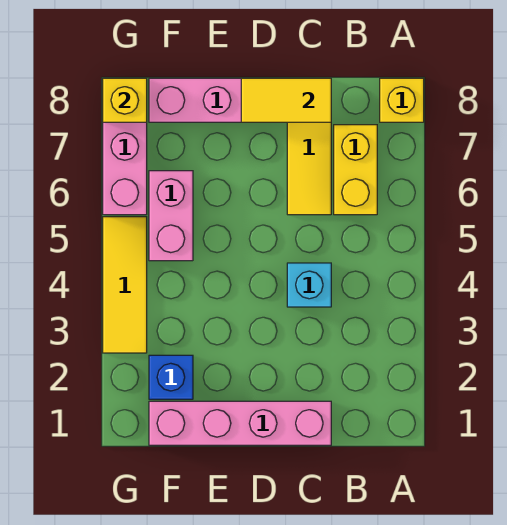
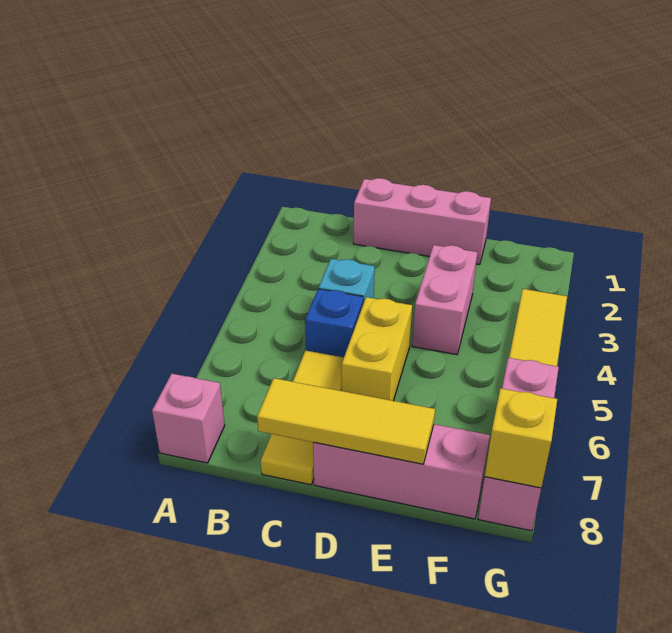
yellow brick A8 level 1 -> pink brick A8 level 1
yellow brick B6:B7 level 1 -> yellow brick D5:D6 level 1
pink brick C1:F1 level 1 -> pink brick C1:E1 level 1
yellow tile C8:D8 level 2 -> yellow tile C8:E8 level 2
blue brick F2 level 1 -> blue brick C5 level 1
pink brick F5:F6 level 1 -> pink brick E3:E4 level 1

